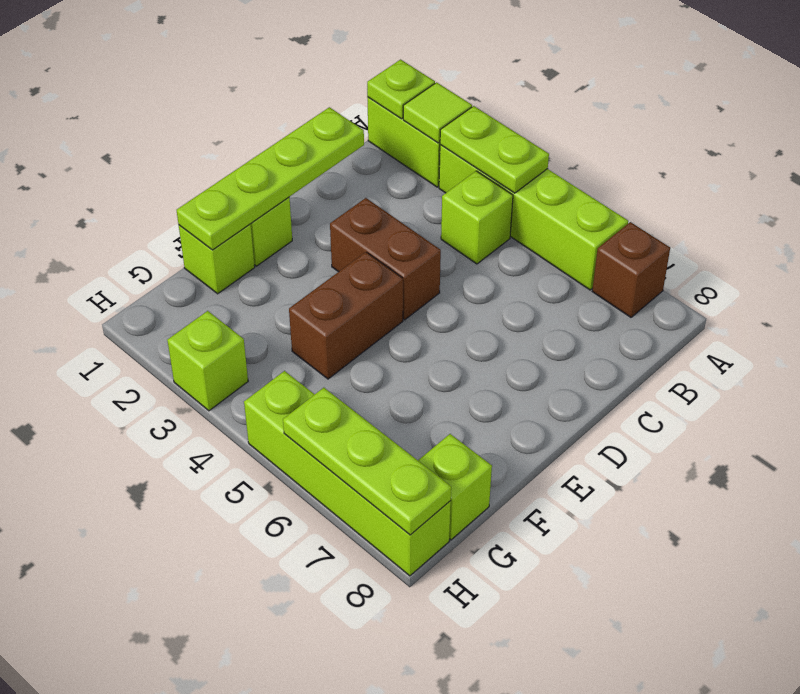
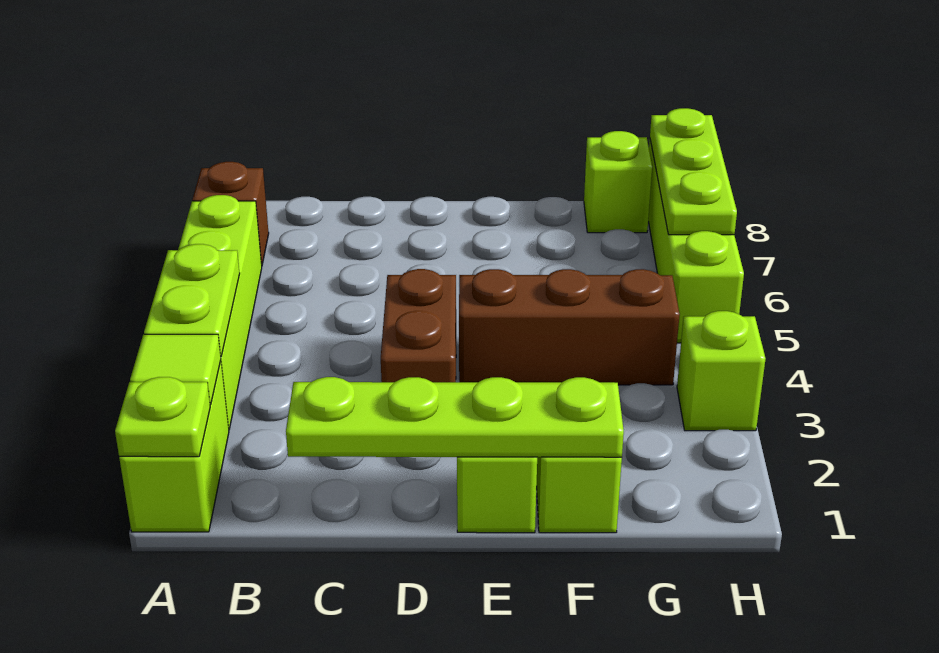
lime brick B4 level 1 -> none
brown brick E4:F4 level 1 -> brown brick E4:G4 level 1

